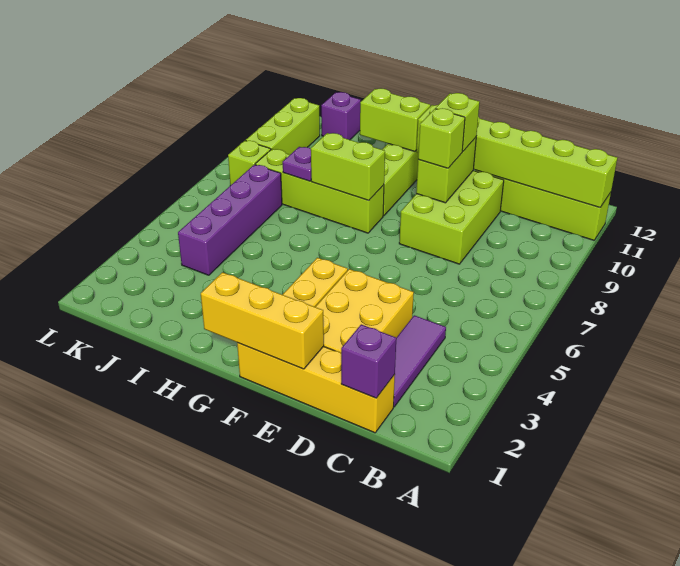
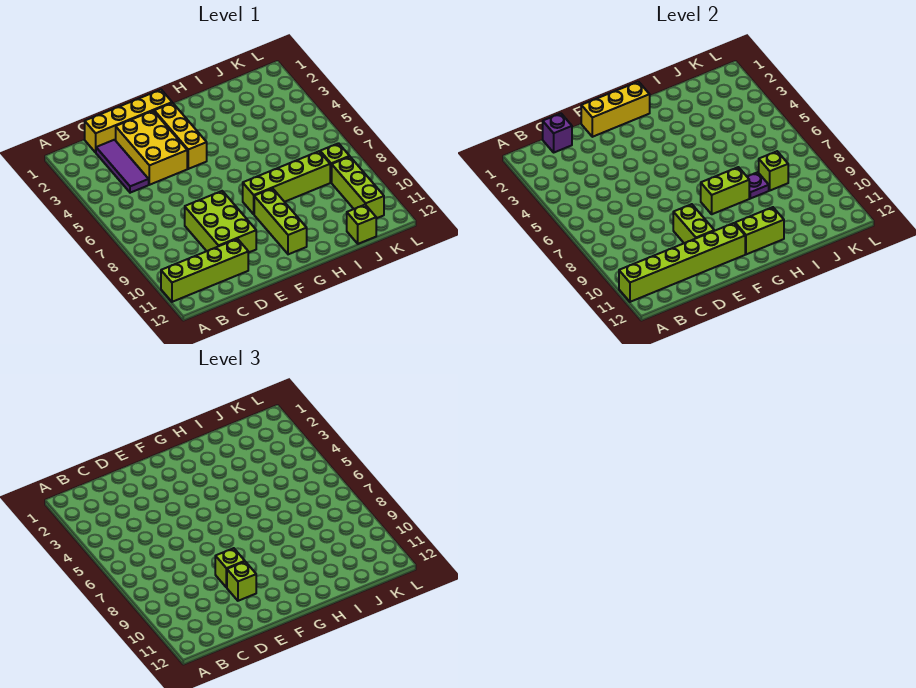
purple brick J4:J7 level 1 -> none
none -> lime brick J8 level 2
purple brick J12 level 1 -> lime brick J12 level 1

